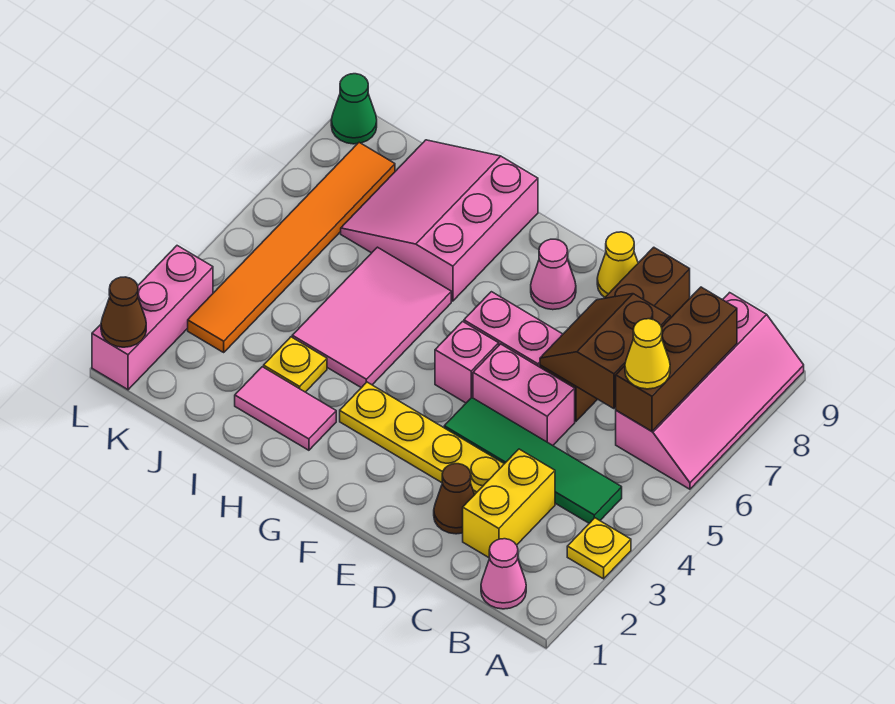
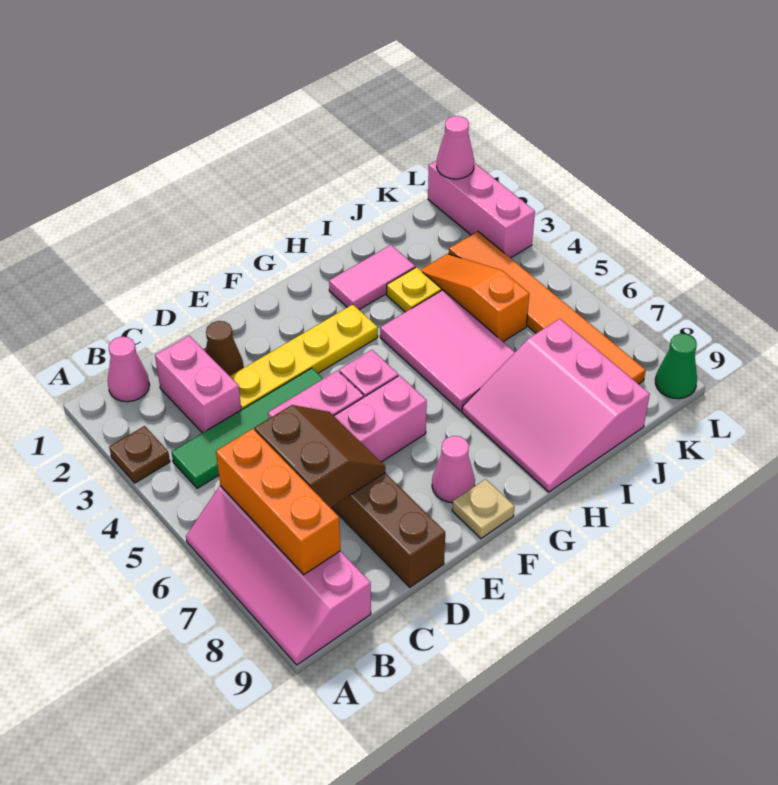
yellow plate A3 level 1 -> brown plate A3 level 1
brown brick B6:B8 level 2 -> orange brick B6:B8 level 2
yellow cone B6 level 3 -> none
yellow brick C2:C3 level 1 -> pink brick C2:C3 level 1
yellow cone E9 level 1 -> none
none -> tan plate F9 level 1
pink slope H7:J9 level 1 top H -> pink slope H7:J9 level 1 top J
none -> orange slope J3:J5 level 1 top 5
brown cone L1 level 2 -> pink cone L1 level 2

